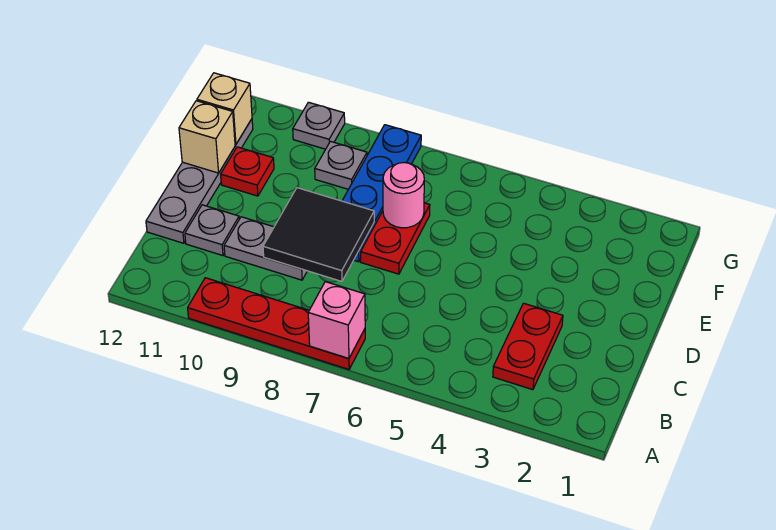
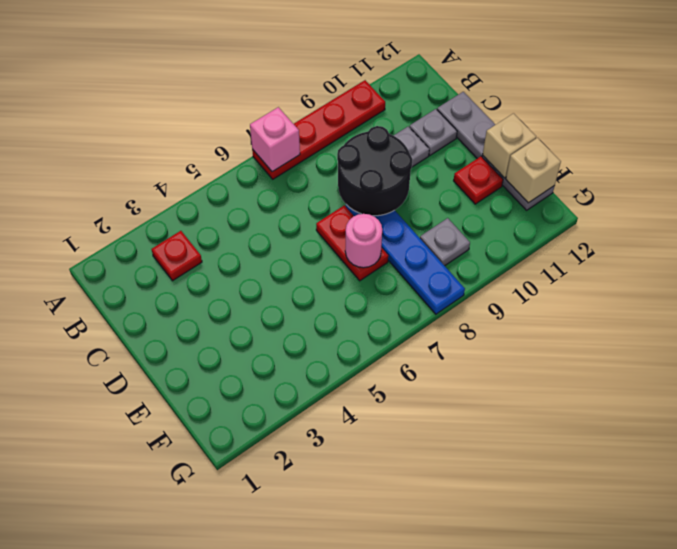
red plate B3:C3 level 1 -> red plate B3 level 1
black tile C8:D9 level 2 -> black round brick C8:D9 level 2
grey plate G10 level 1 -> none

